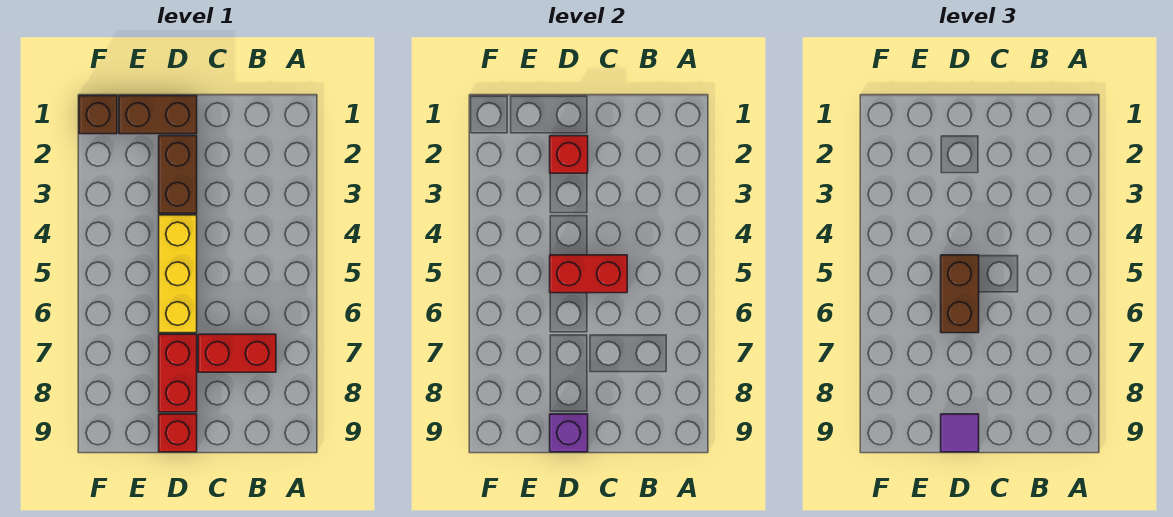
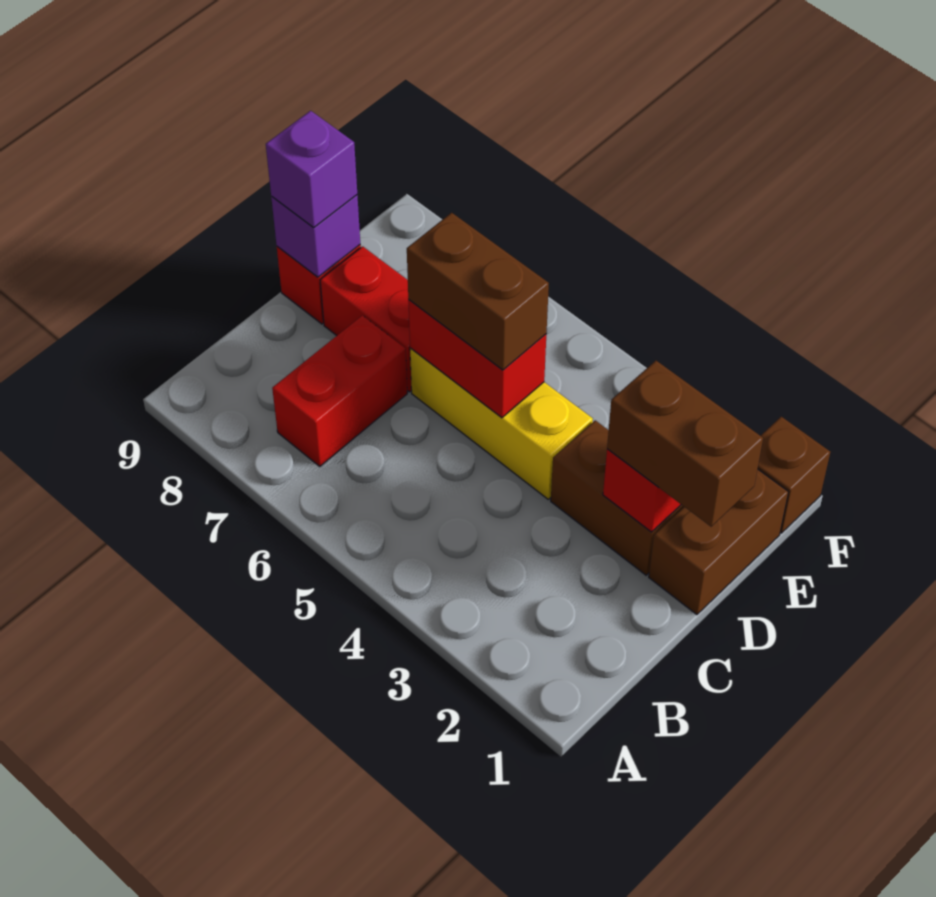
red brick C5:D5 level 2 -> red brick D5:D6 level 2
none -> brown brick D1:D2 level 3
purple tile D9 level 3 -> purple brick D9 level 3

